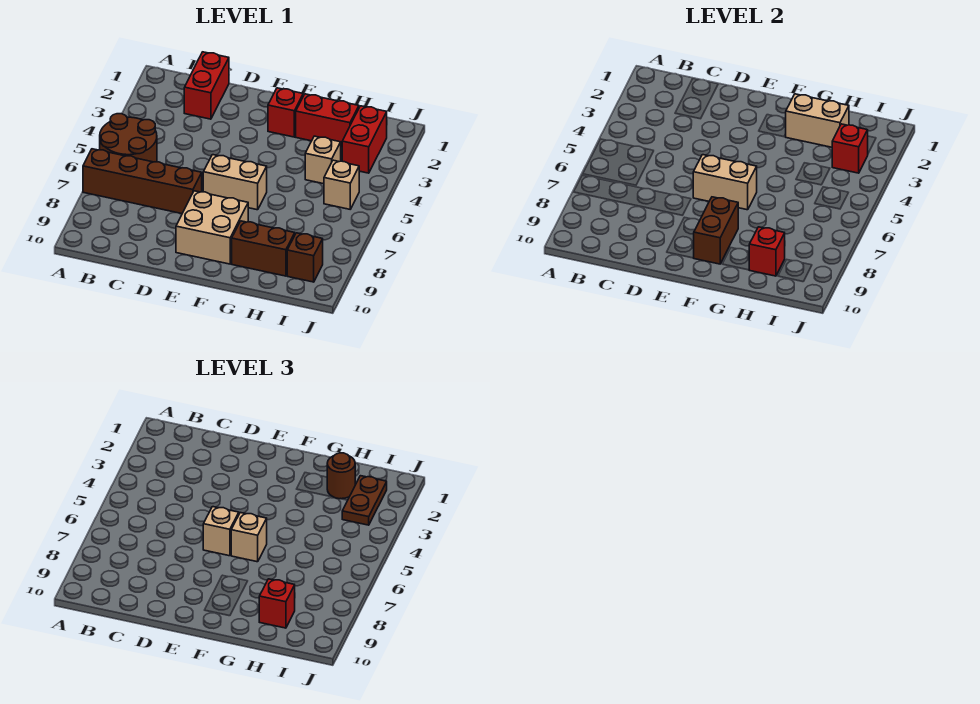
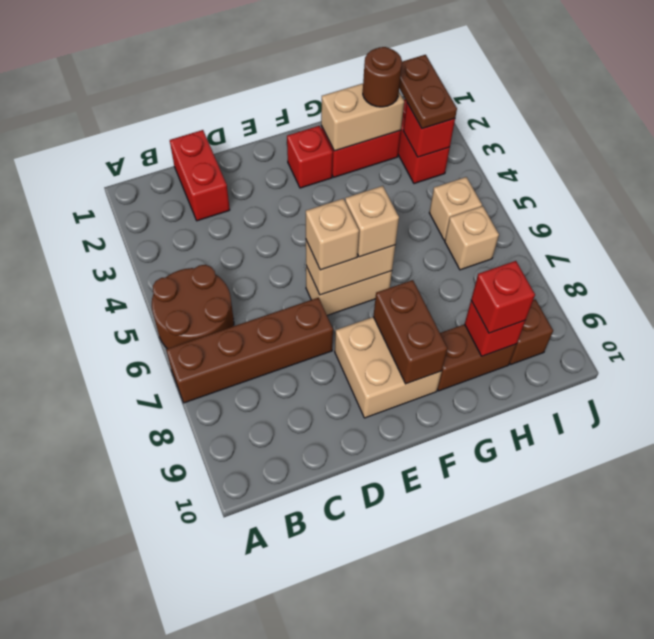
tan brick H4 level 1 -> tan brick I6 level 1

